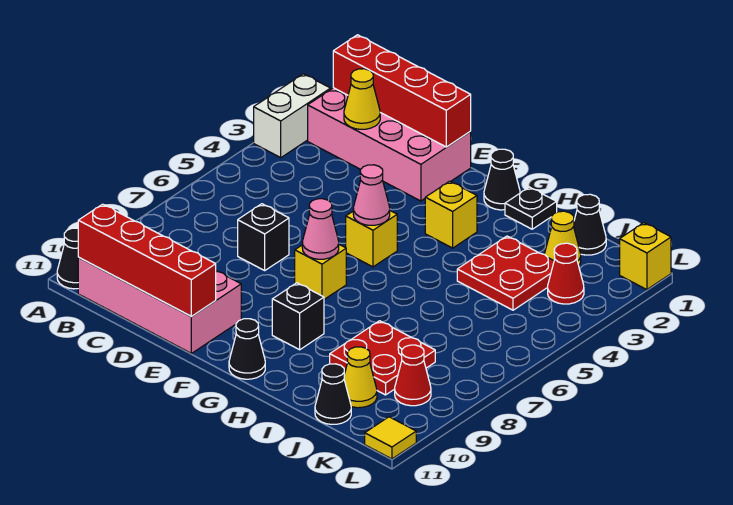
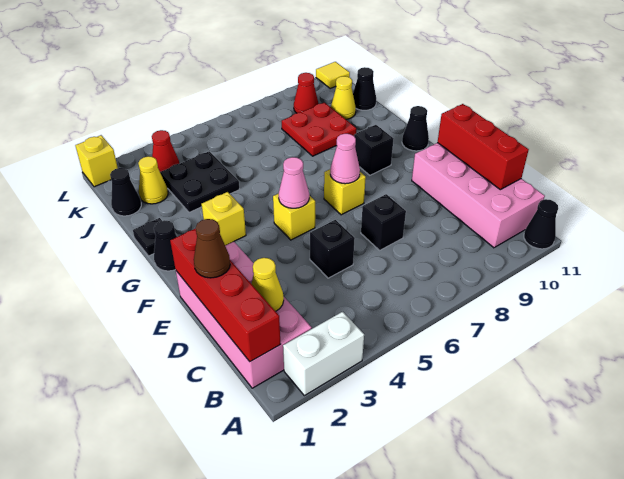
red brick B11:E11 level 2 -> red brick C11:E11 level 2
none -> brown cone D1 level 3
none -> black brick D5 level 1
red plate I3:J4 level 1 -> black plate I3:J4 level 1

